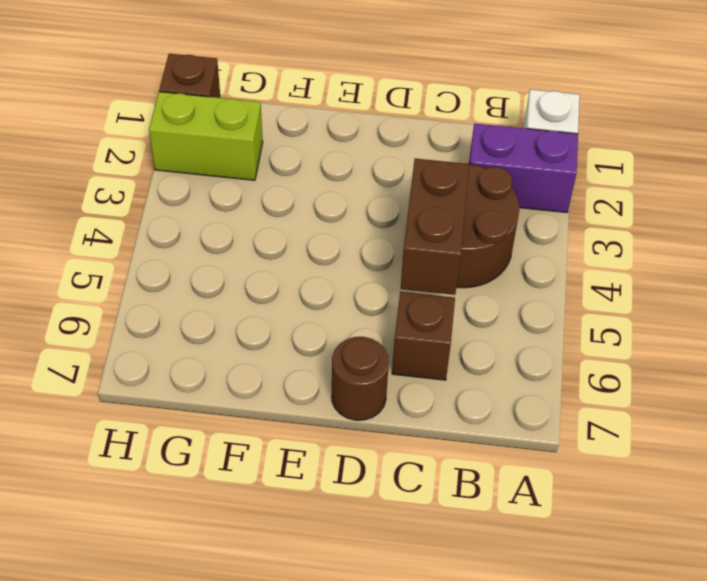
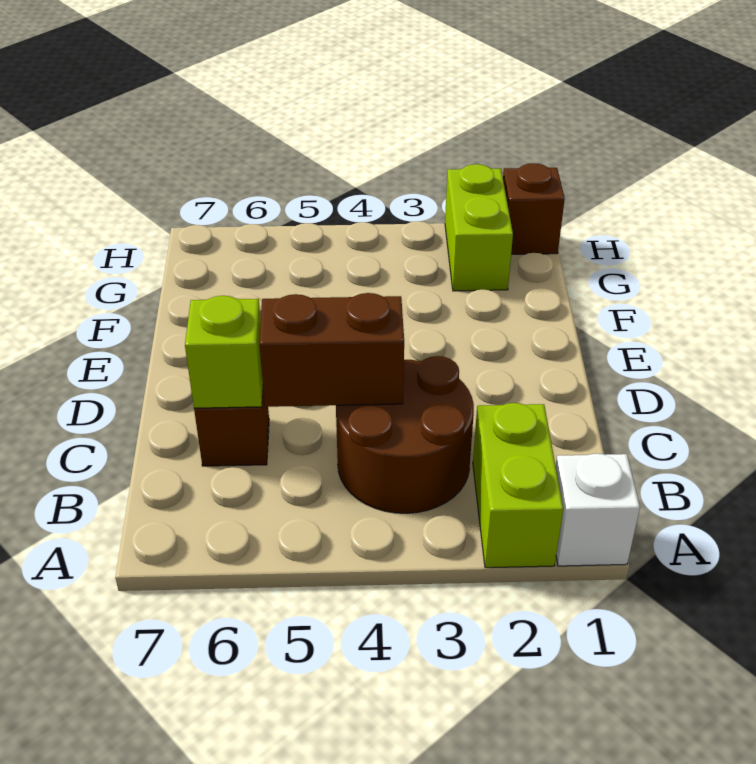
purple brick A2:B2 level 1 -> lime brick A2:B2 level 1
none -> lime brick C6 level 2
brown round brick D7 level 1 -> none

